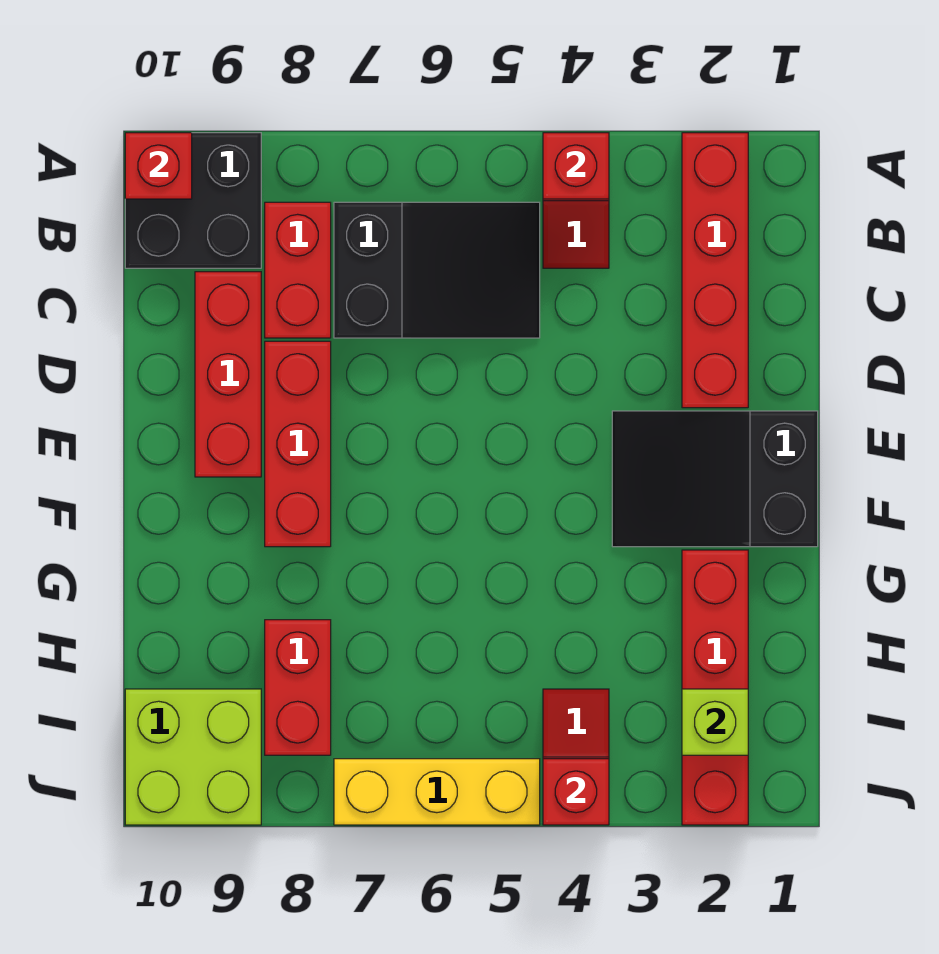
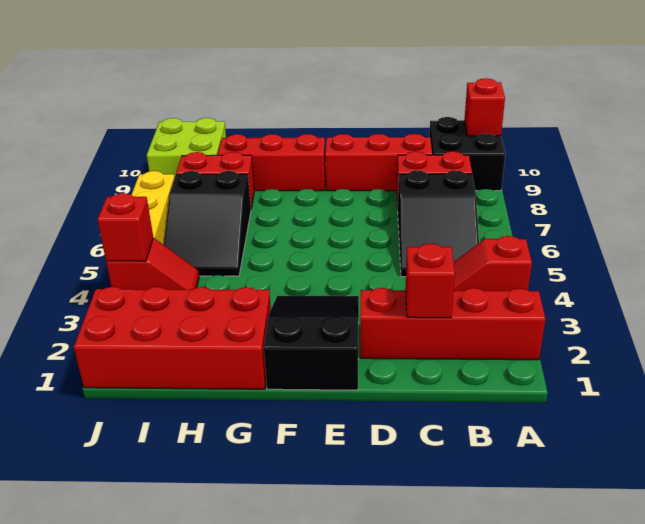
red brick A4 level 2 -> red brick C2 level 2
red brick D8:F8 level 1 -> red brick F9:H9 level 1
red brick G2:J2 level 1 -> red brick G1:J2 level 1
none -> black slope H5:I7 level 1 top 7
lime brick I2 level 2 -> none

